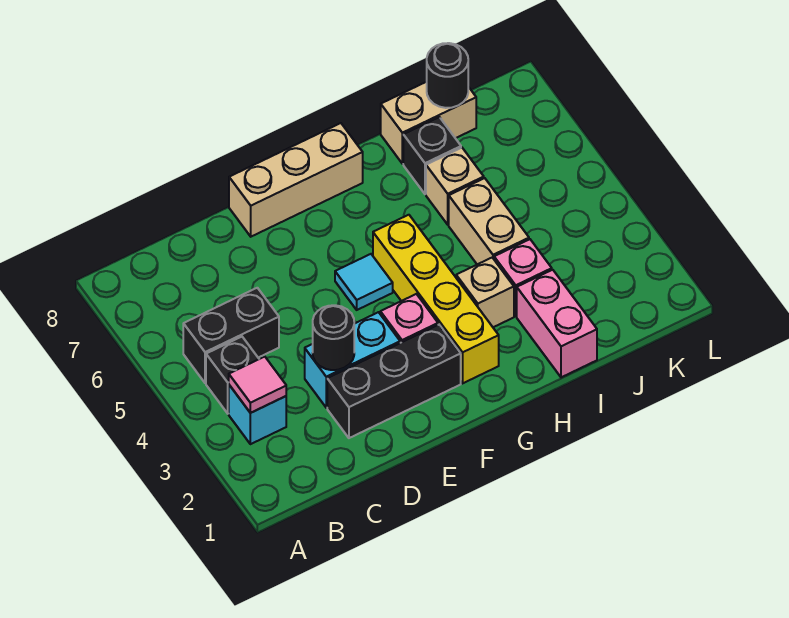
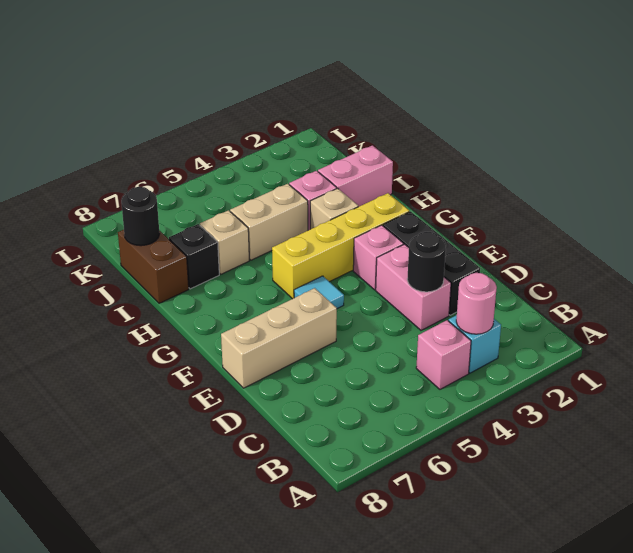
pink tile B3 level 2 -> pink round brick B3 level 2
black brick B4 level 1 -> pink brick B4 level 1
black brick B5:C5 level 1 -> none
cyan brick D3:E3 level 1 -> pink brick D3:E3 level 1
tan brick E8:G8 level 1 -> tan brick E6:E8 level 1
tan brick I8:J8 level 1 -> brown brick I8:J8 level 1

